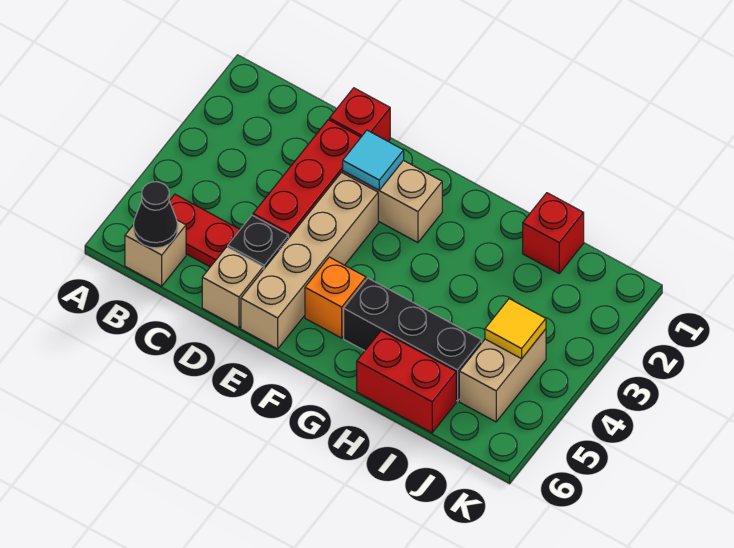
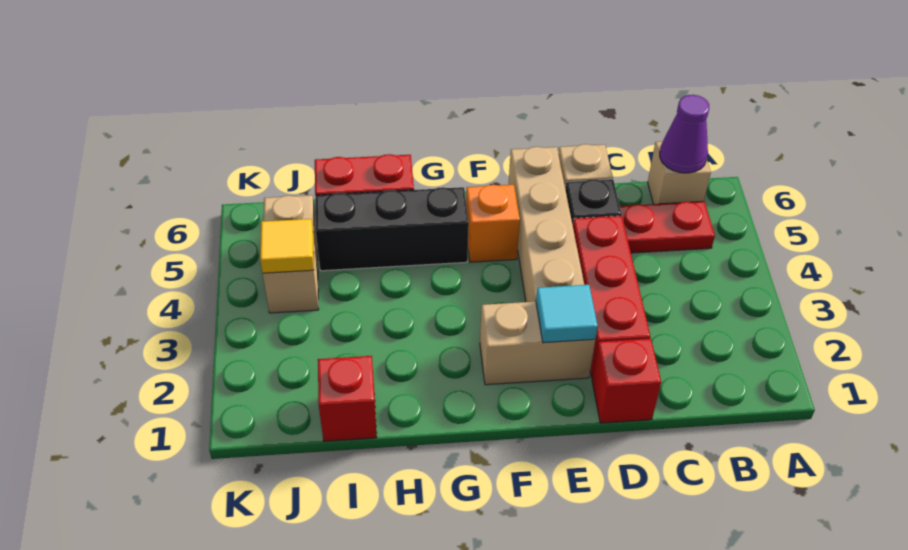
black cone B6 level 2 -> purple cone B6 level 2

